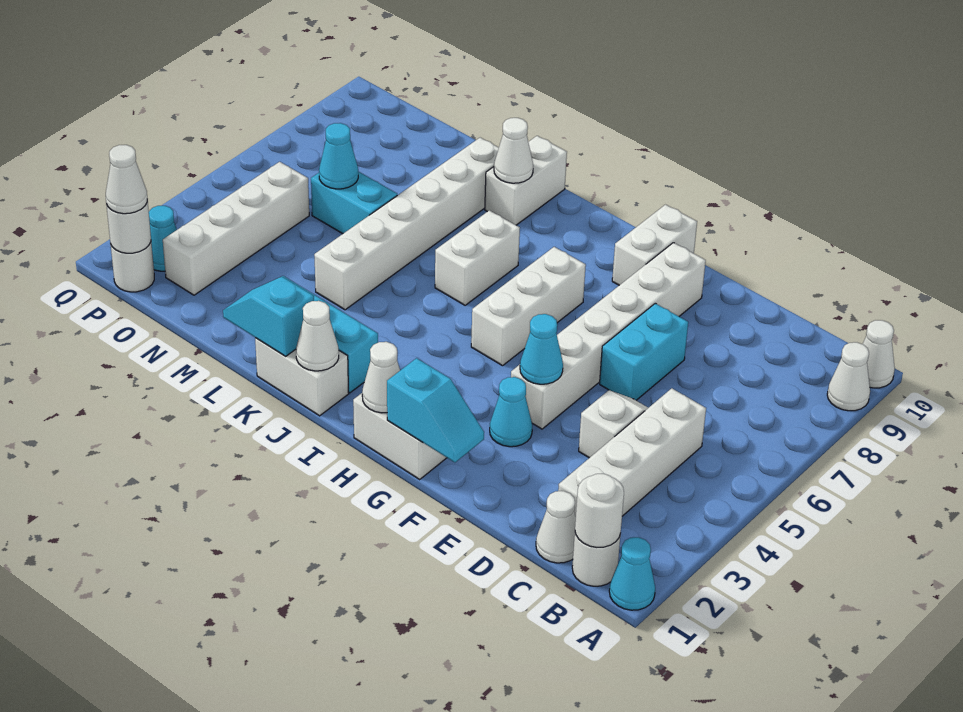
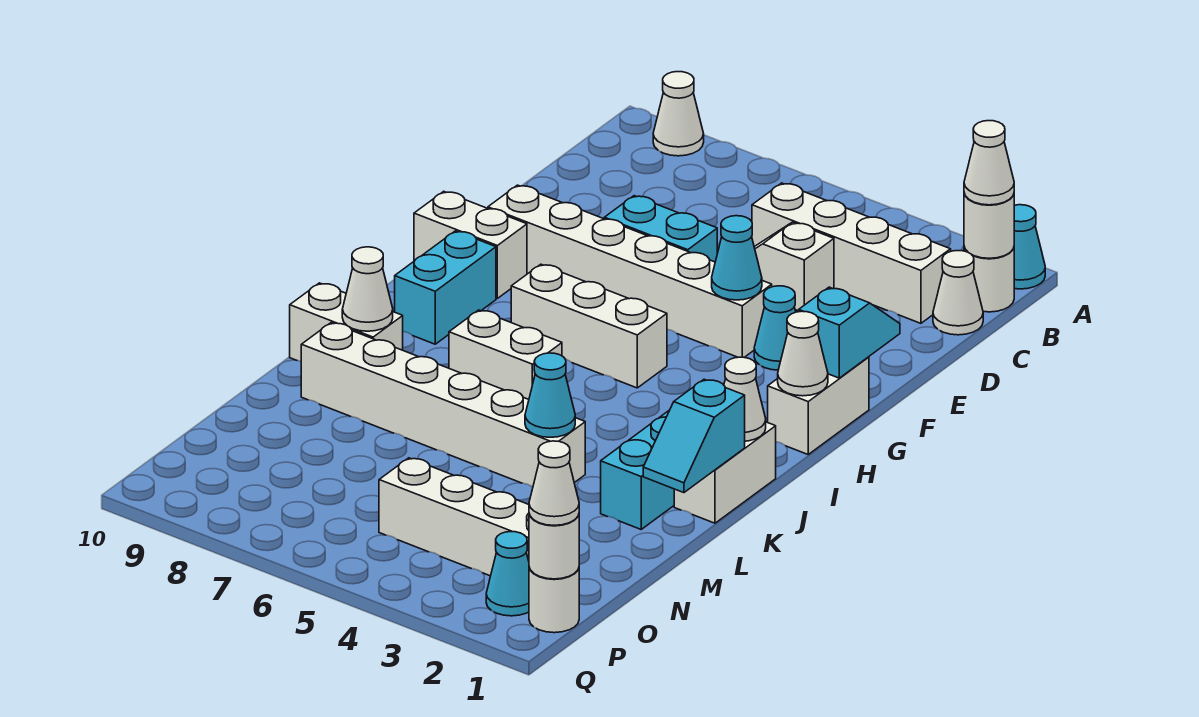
white cone A10 level 1 -> white cone B1 level 3
cyan brick M6:N6 level 1 -> cyan brick H9:I9 level 1
cyan cone N6 level 2 -> cyan cone L4 level 2

